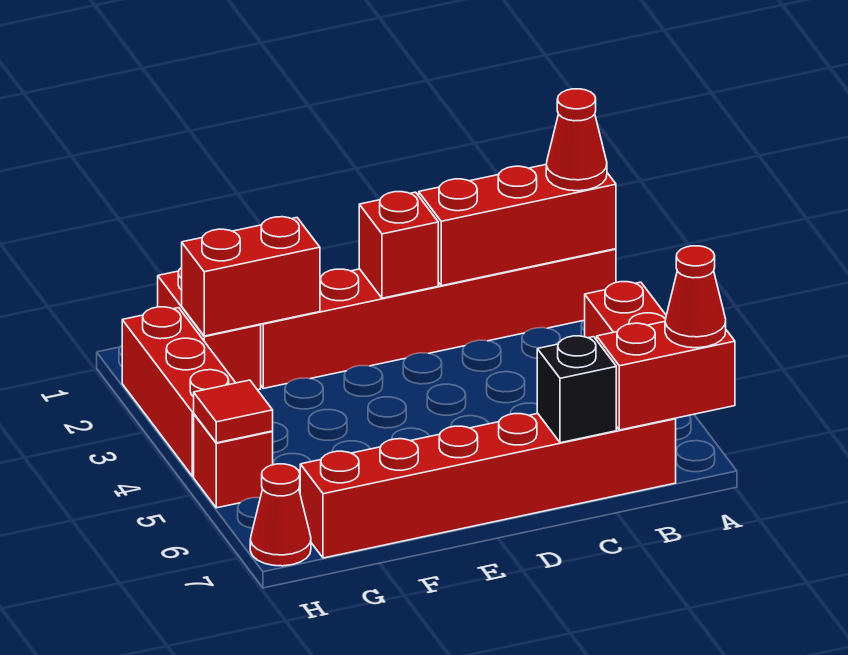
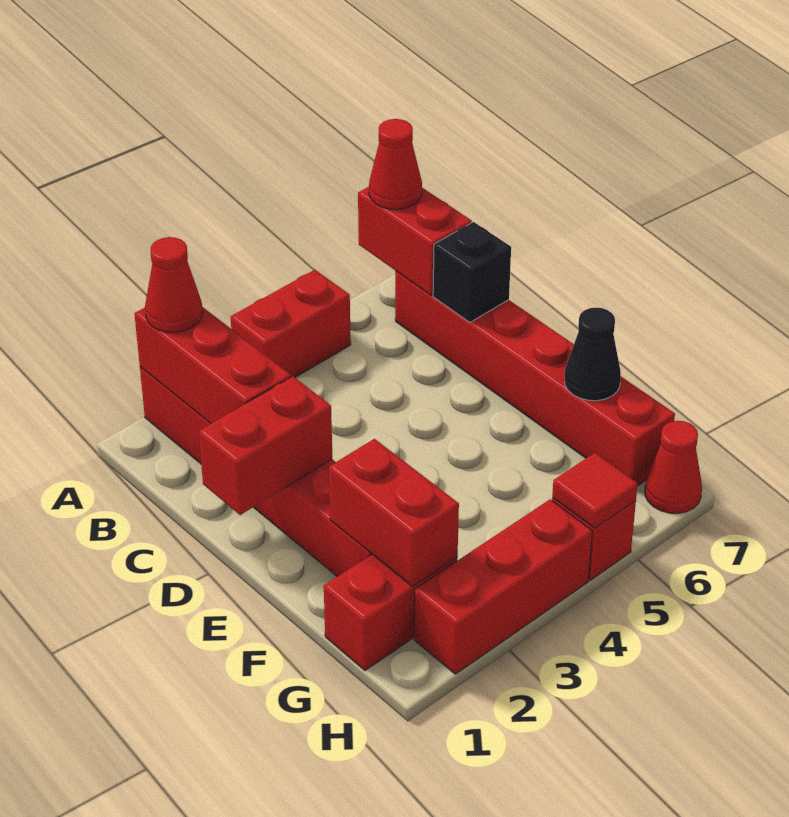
red brick D2 level 2 -> red brick D1:D2 level 2
none -> black cone F7 level 2

